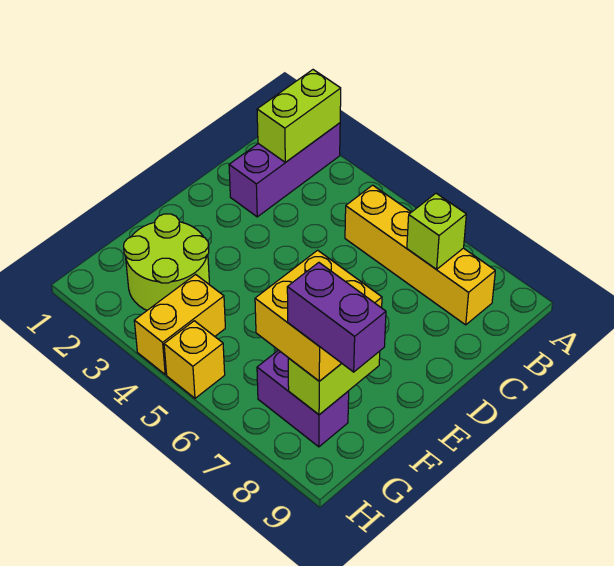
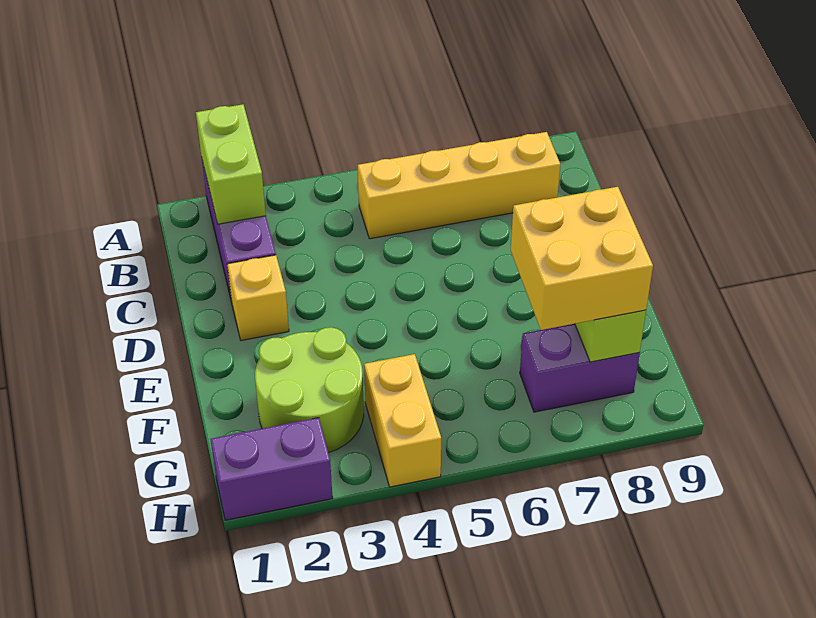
lime brick B7 level 2 -> none
purple brick G8:G9 level 4 -> purple brick H1:H2 level 1
yellow brick H5 level 1 -> yellow brick D2 level 1

